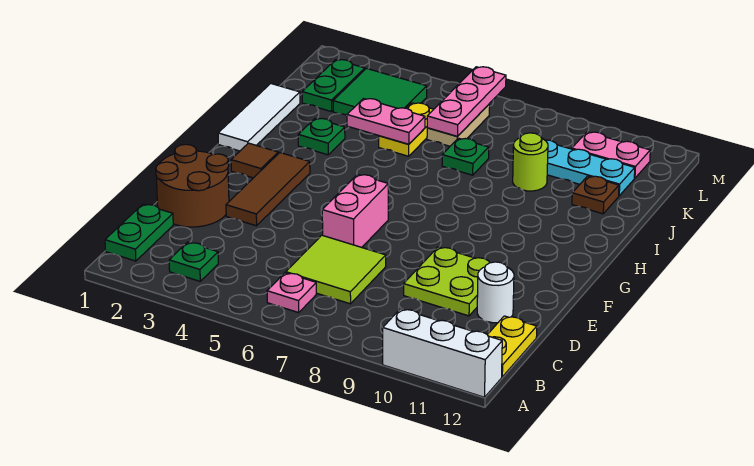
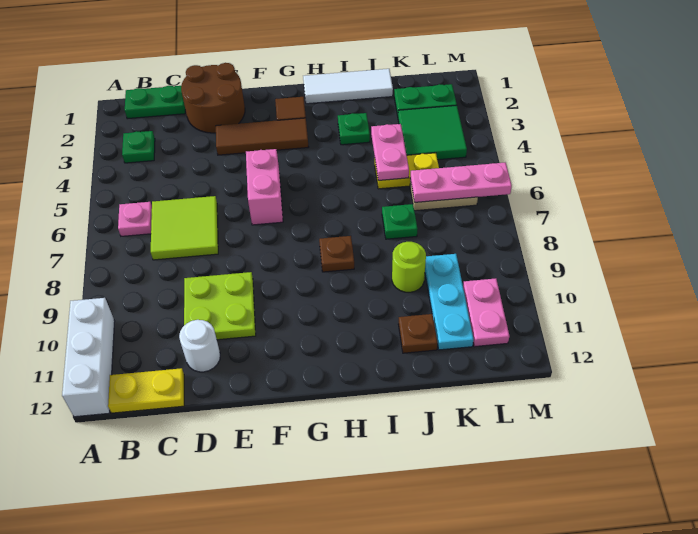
pink brick E6:F6 level 1 -> pink brick F5:F6 level 1
none -> brown plate H8 level 1

